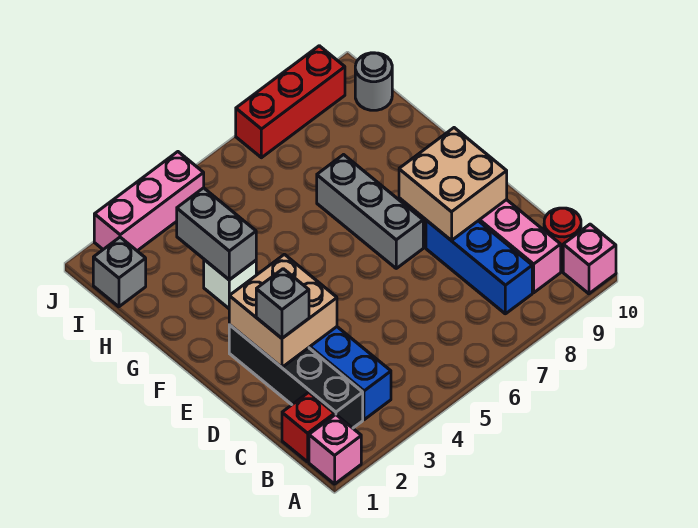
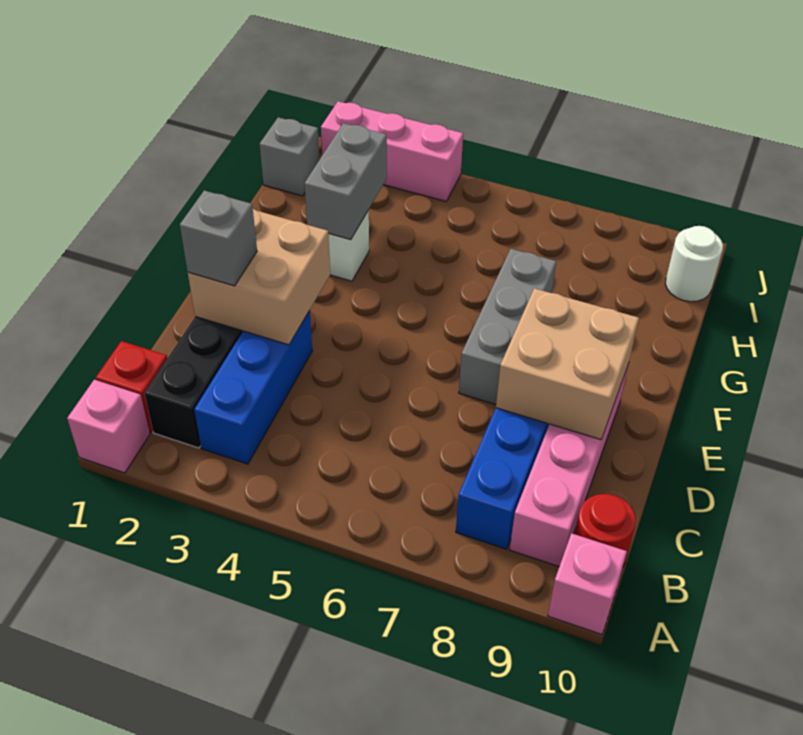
grey round brick I10 level 1 -> white round brick I10 level 1
red brick J7:J9 level 1 -> none

